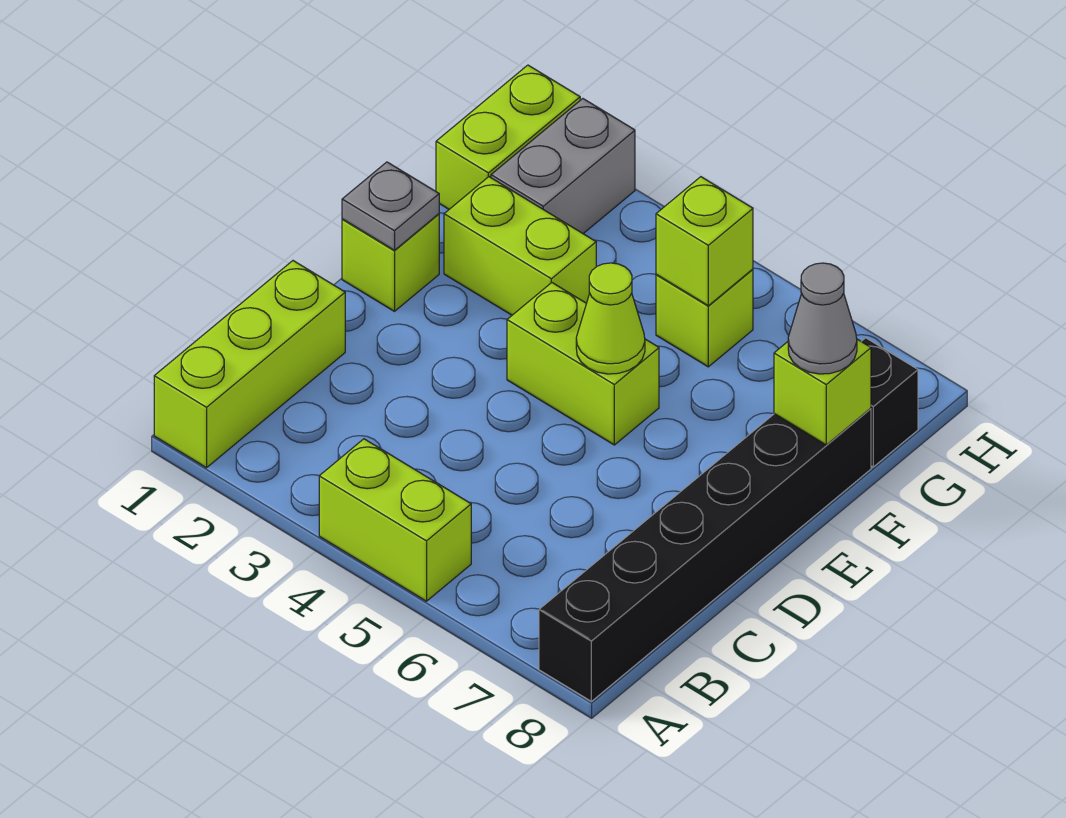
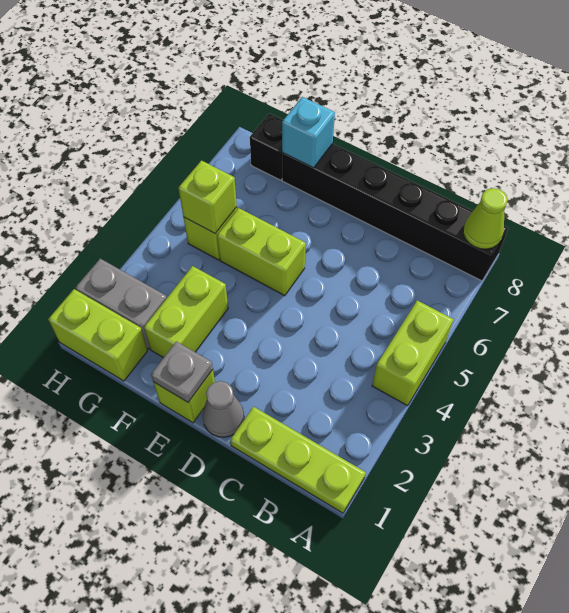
lime brick A1:C1 level 1 -> lime plate A1:C1 level 1
lime brick E4:E5 level 1 -> lime brick E5:F5 level 1
lime cone E5 level 2 -> lime cone A8 level 2
lime brick F8 level 2 -> cyan brick F8 level 2
grey cone F8 level 3 -> grey cone D1 level 1

